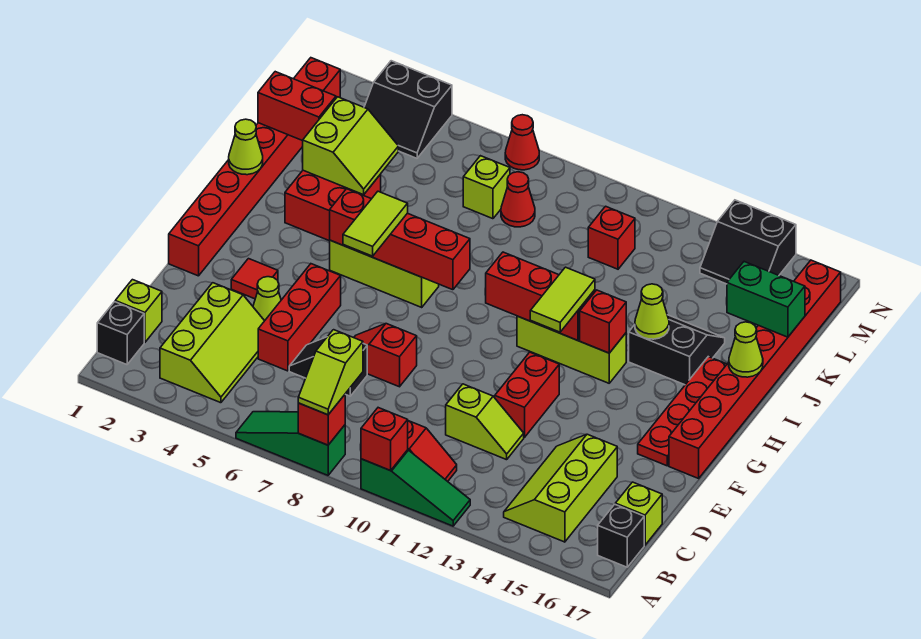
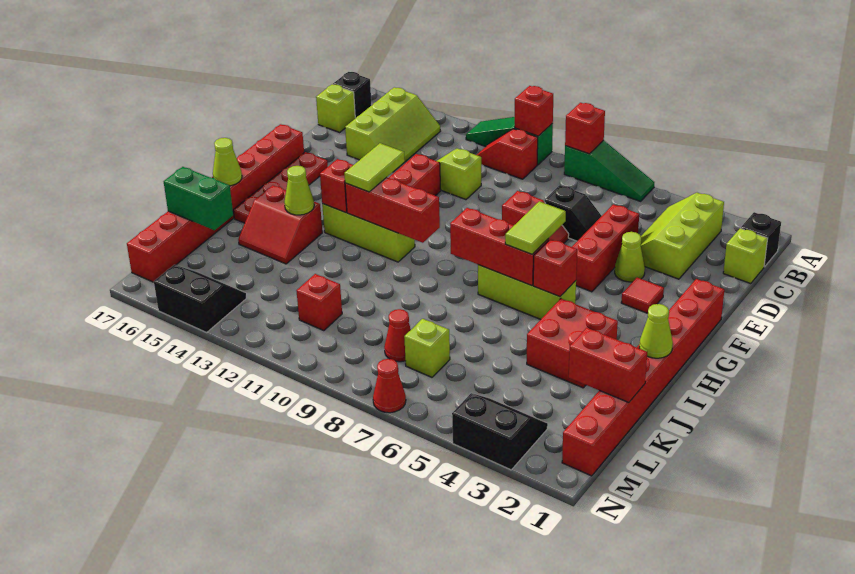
lime slope A8:B8 level 3 top B -> none
black slope I14:J15 level 1 top I -> red slope I14:J15 level 1 top I
lime slope J3:K4 level 2 top 3 -> none

